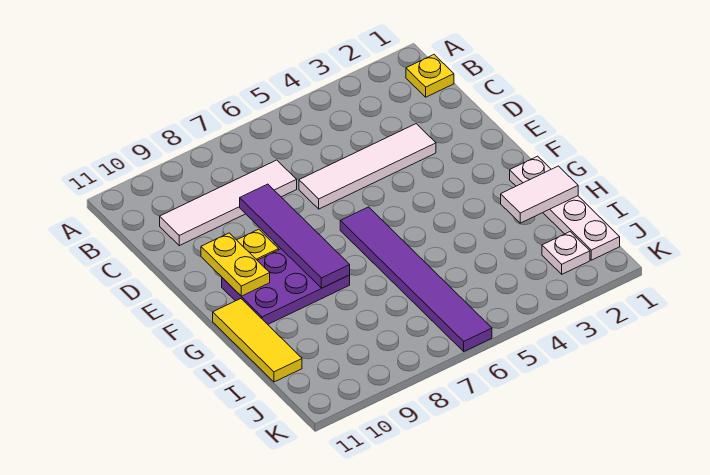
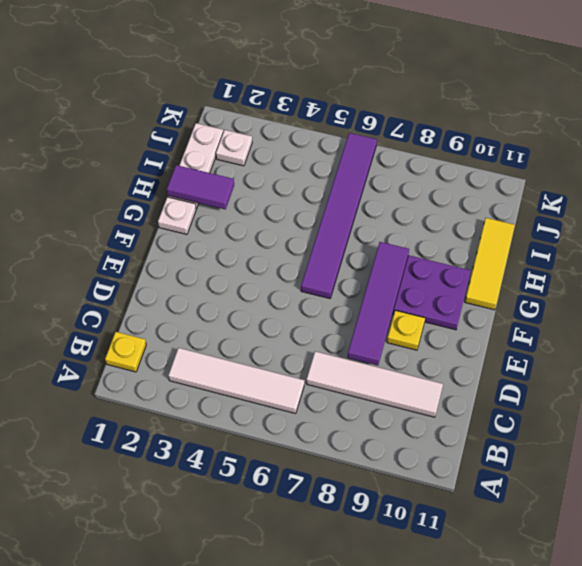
white tile D3:D6 level 1 -> white tile B3:B6 level 1
yellow plate E10:F10 level 2 -> none
white tile H1:H2 level 2 -> purple tile H1:H2 level 2

